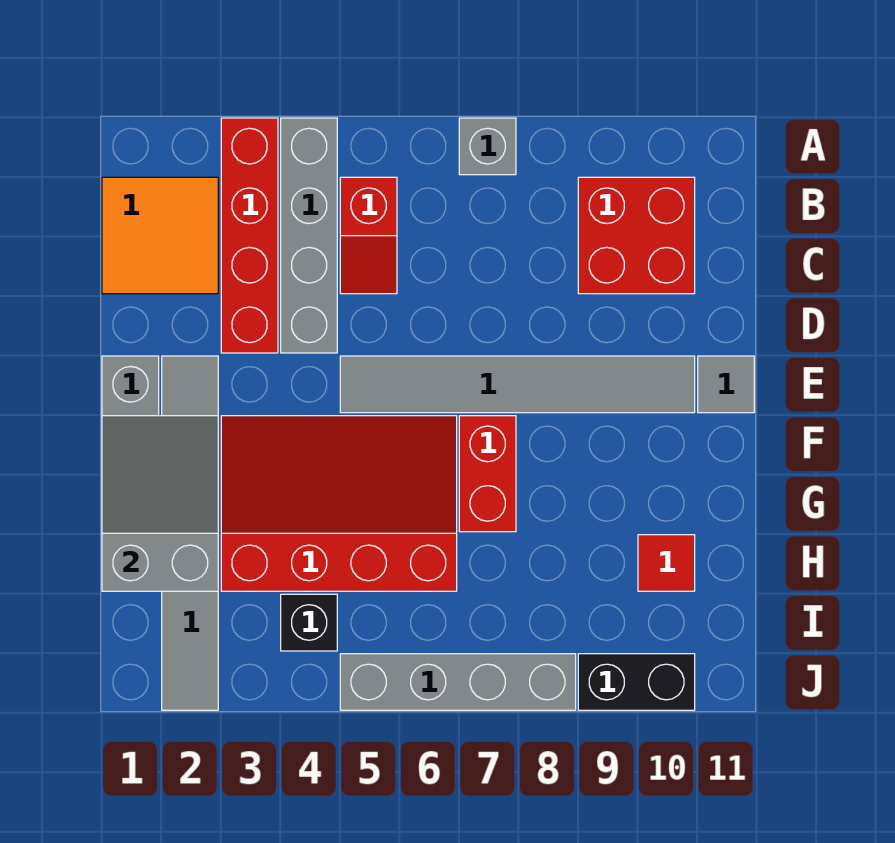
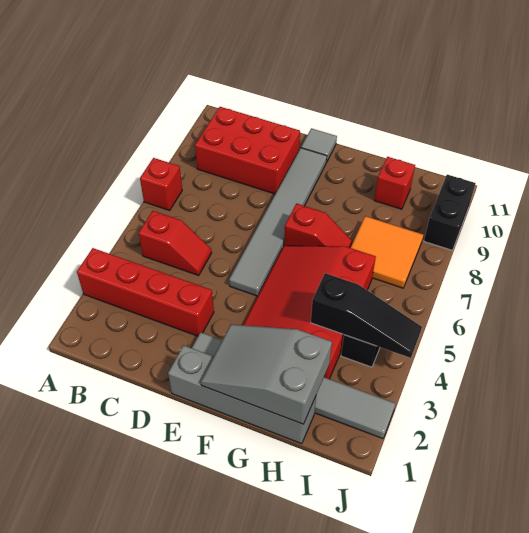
grey brick A4:D4 level 1 -> none
grey brick A7 level 1 -> red brick A7 level 1
orange tile B1:C2 level 1 -> orange tile H7:I8 level 1
red brick B9:C10 level 1 -> red brick B9:D10 level 1
red brick F7:G7 level 1 -> red slope F7:G7 level 1 top F
none -> black slope H4:J4 level 2 top H
red tile H10 level 1 -> red brick H10 level 1
grey brick J5:J8 level 1 -> none

